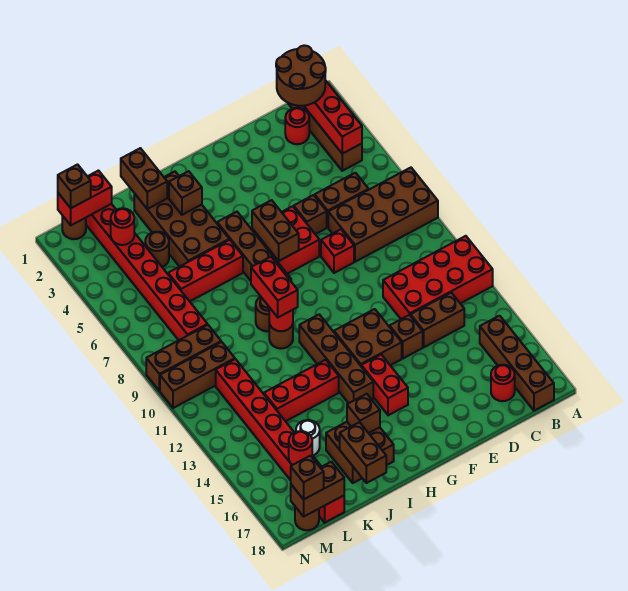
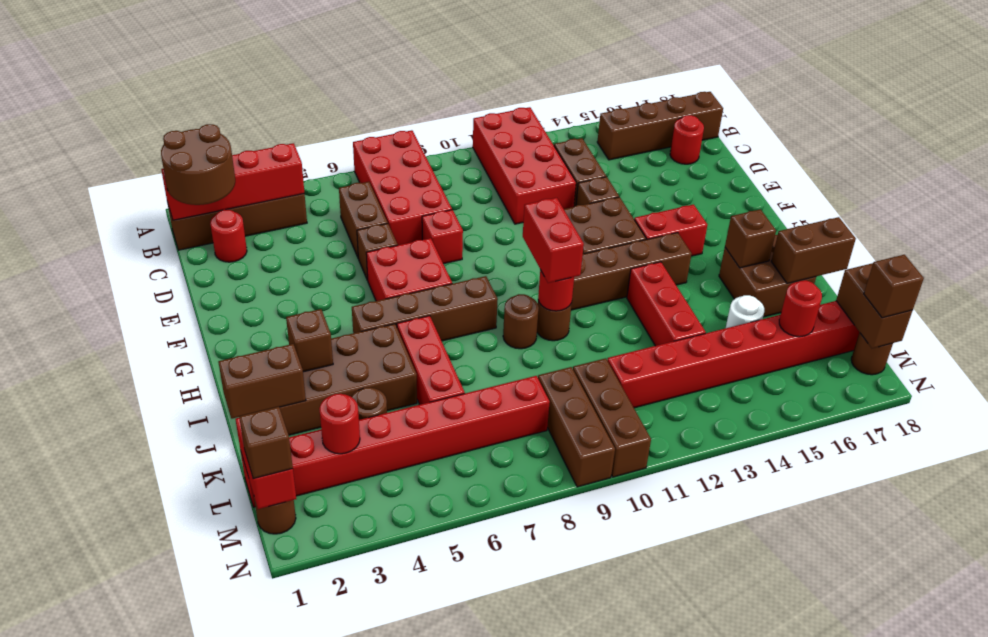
brown brick A7:D8 level 1 -> red brick A7:D8 level 1
brown brick G6:G7 level 2 -> none
red brick I9:I10 level 3 -> red brick H10:I10 level 3

